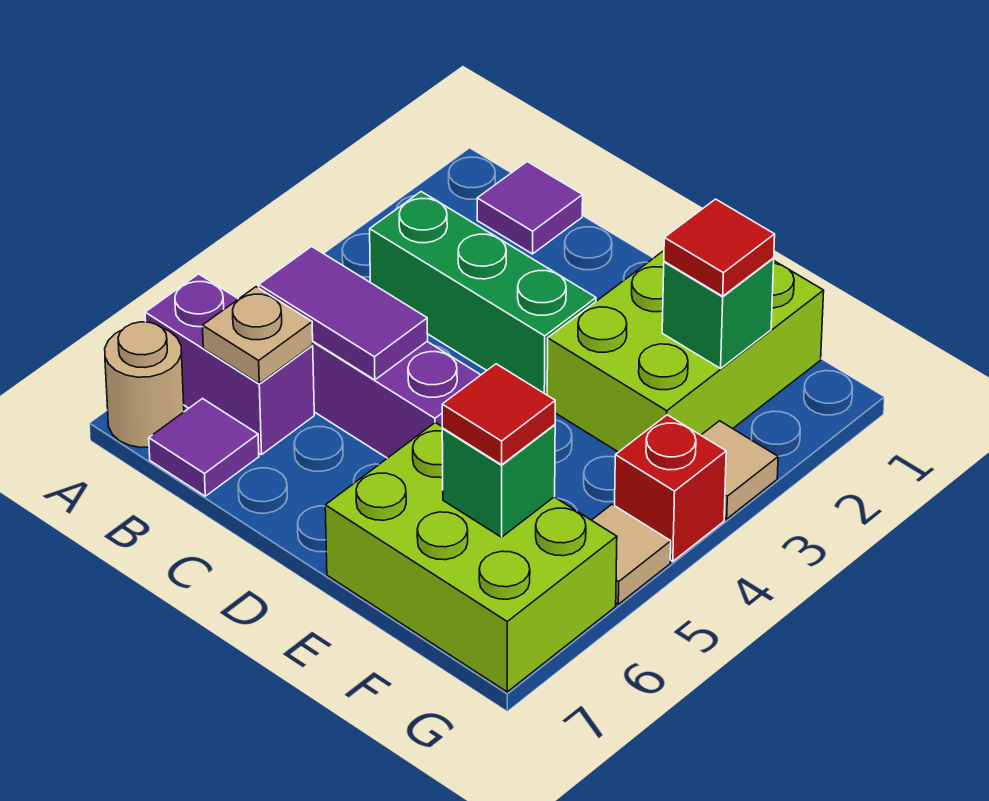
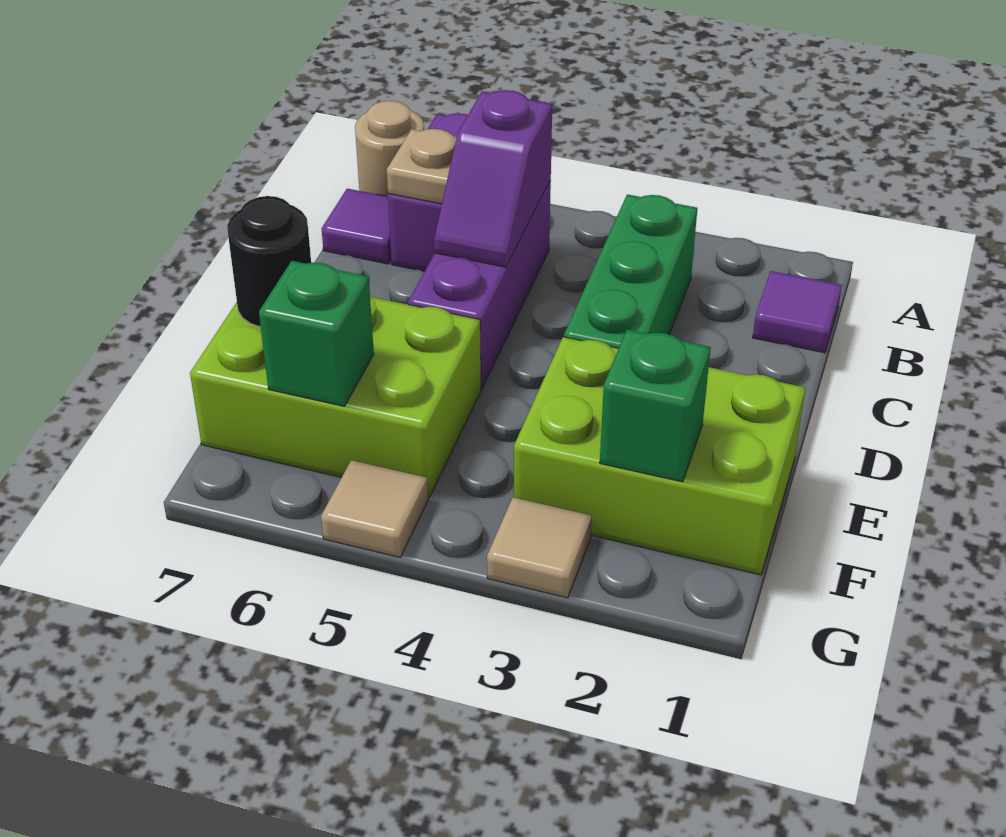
purple tile B5:C5 level 2 -> purple slope B5:C5 level 2 top B
lime brick E6:G7 level 1 -> lime brick E5:F7 level 1
none -> black round brick E7 level 2
red tile F2 level 3 -> none
red tile F6 level 3 -> none
red brick G4 level 1 -> none

